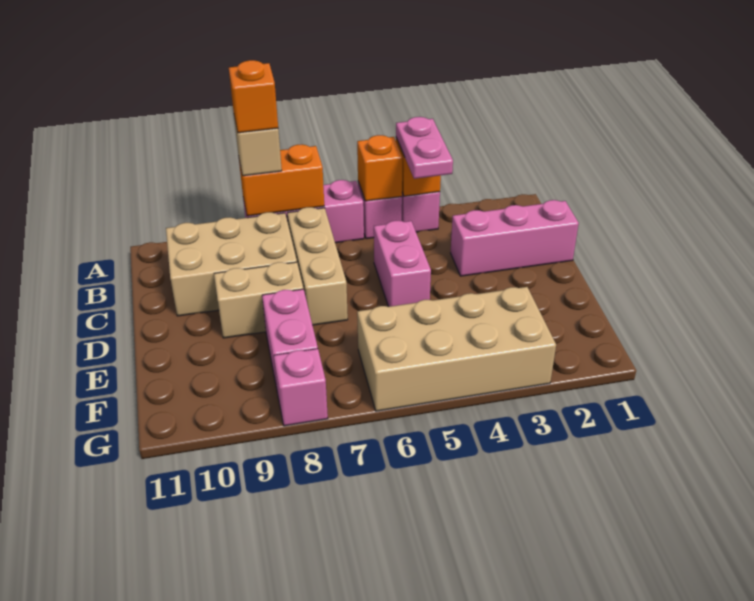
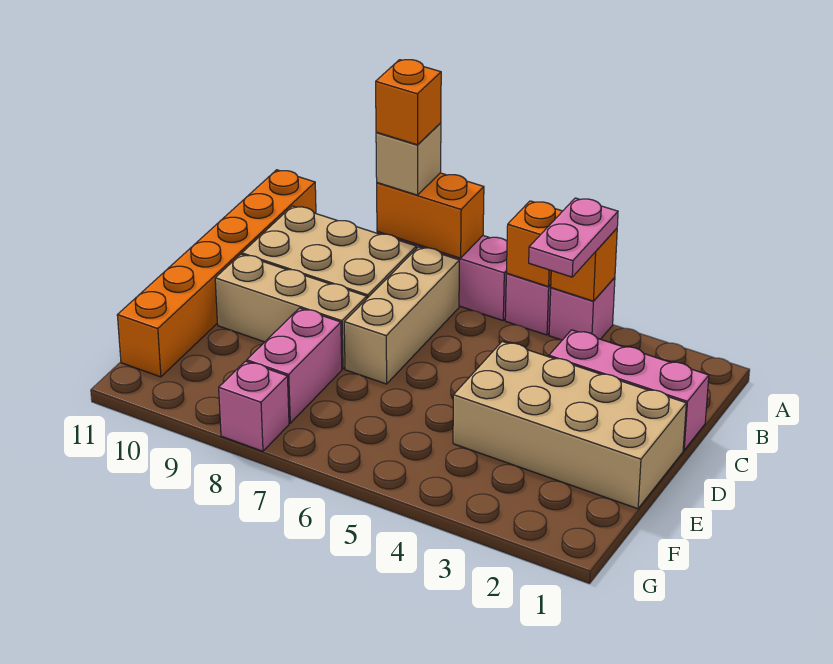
none -> orange brick A11:F11 level 1
pink brick C5:D5 level 1 -> none
tan brick D8:D9 level 1 -> tan brick D8:D10 level 1
tan brick F3:G6 level 1 -> tan brick D1:E4 level 1

